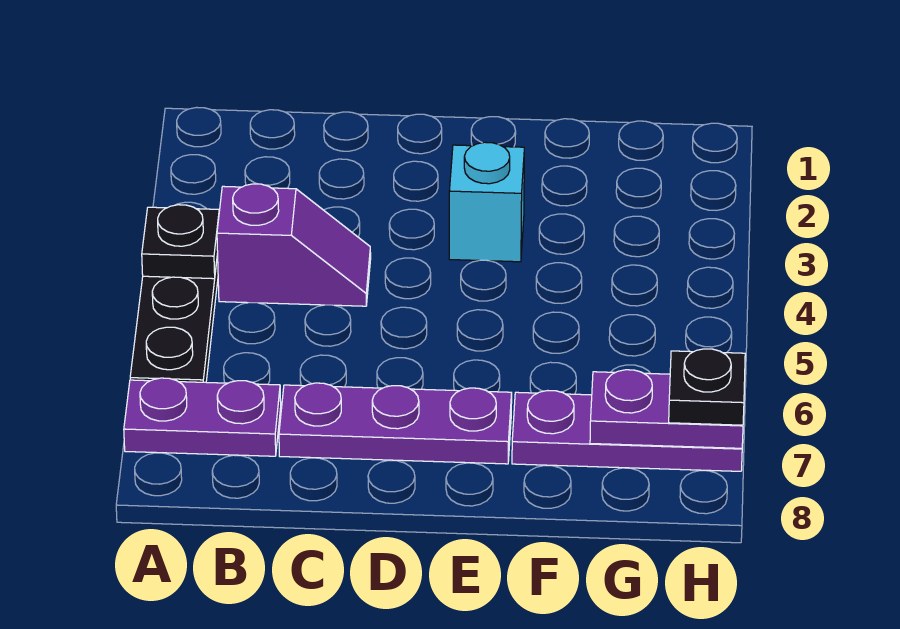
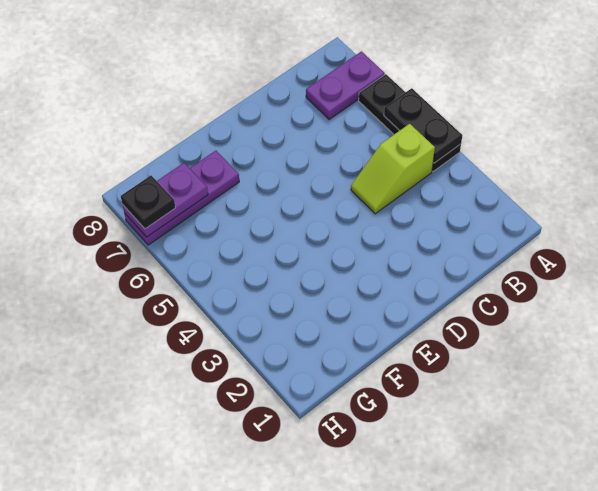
black plate A4 level 2 -> black plate A4:A5 level 2
purple slope B4:C4 level 1 top B -> lime slope B4:C4 level 1 top B
purple plate C7:E7 level 1 -> none
cyan brick E3 level 1 -> none

